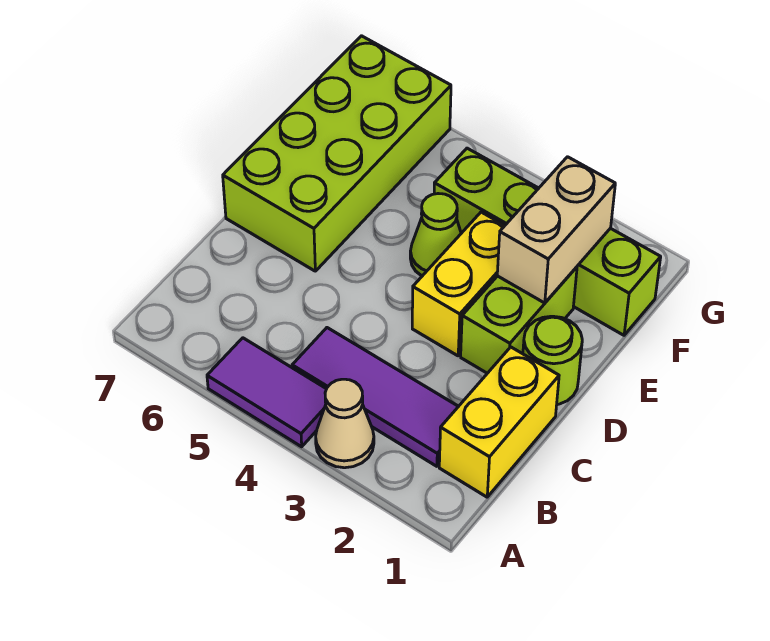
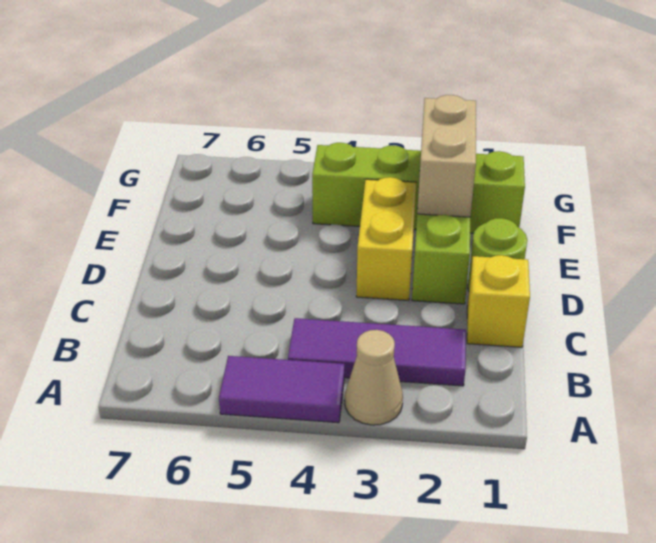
yellow brick B1:C1 level 1 -> yellow brick C1 level 1
lime brick D6:G7 level 1 -> none
lime cone E4 level 1 -> none

